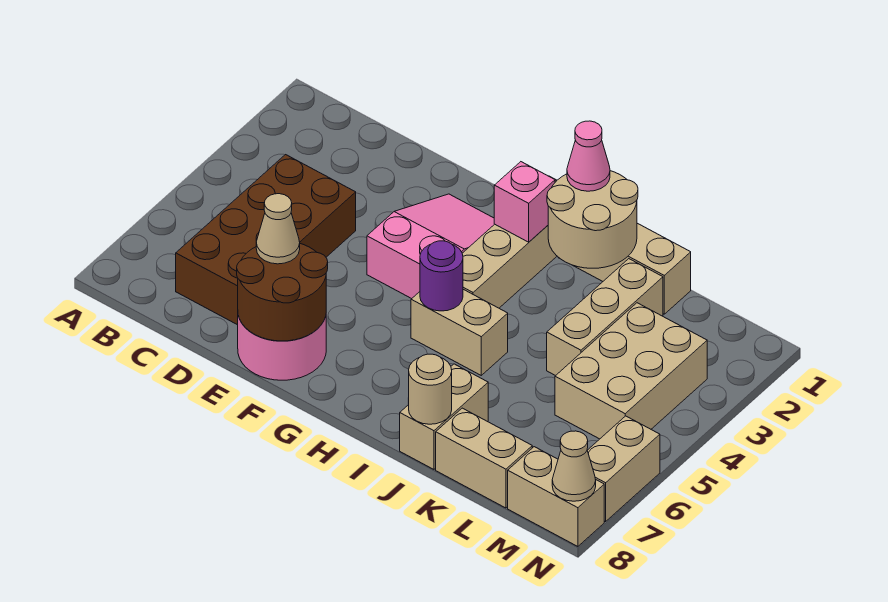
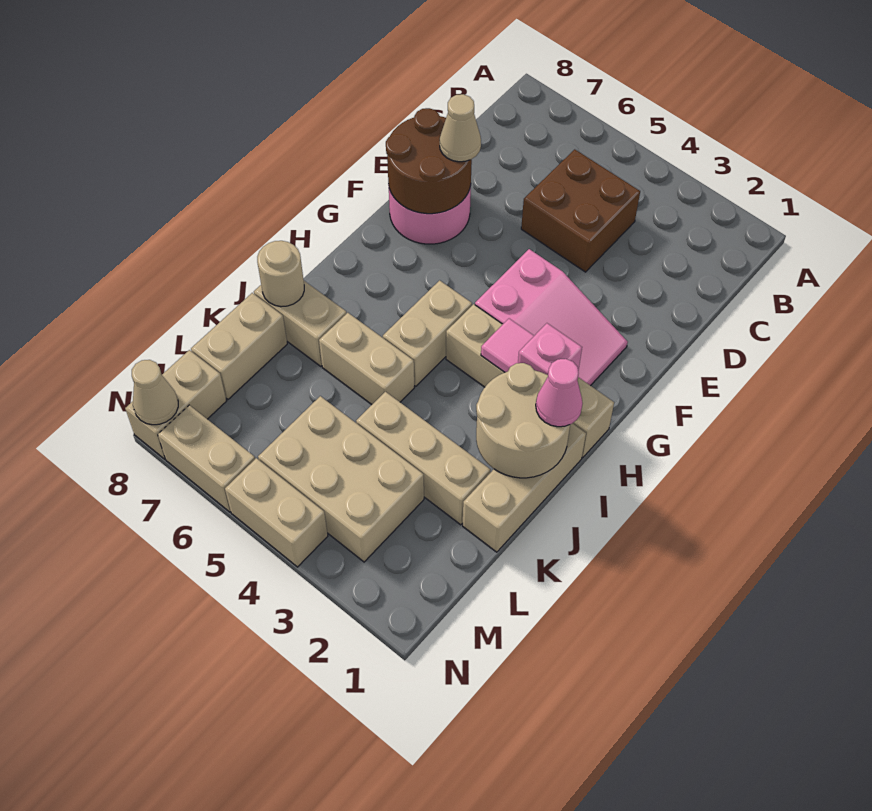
brown brick C4:D7 level 1 -> brown brick C4:D5 level 1
none -> pink tile H3 level 2
purple round brick H5 level 2 -> none
none -> tan brick J5:J6 level 1
none -> tan brick N4:N5 level 1

